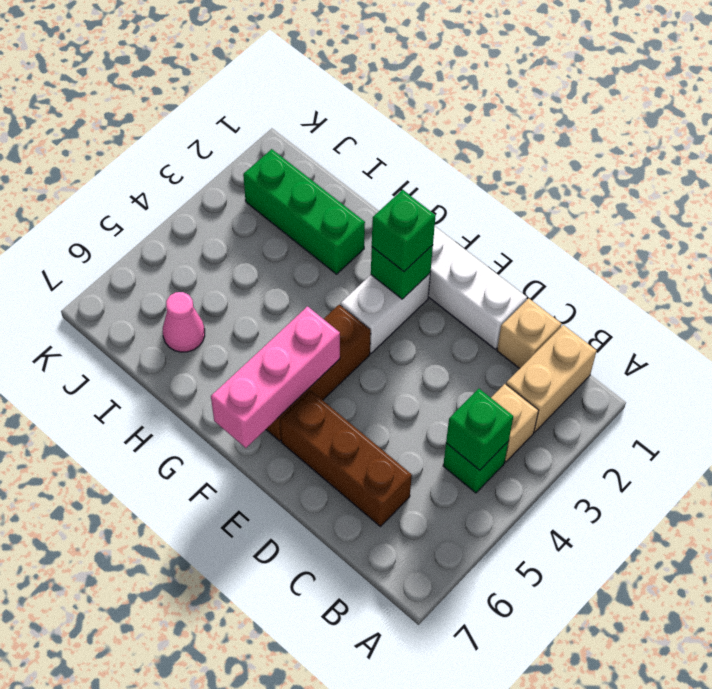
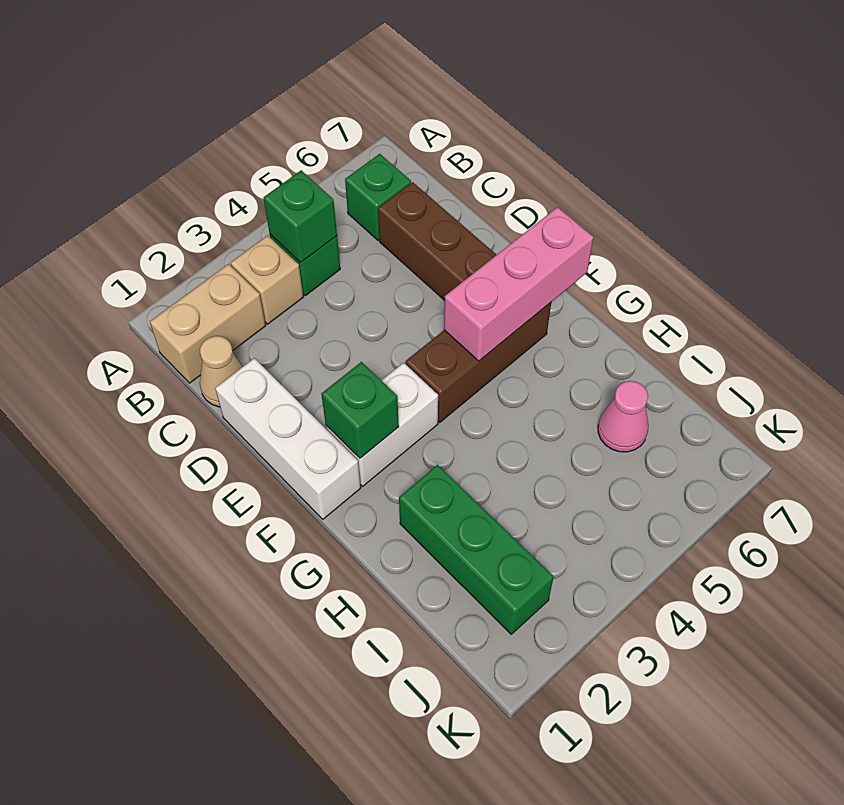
tan brick C1 level 1 -> tan cone C1 level 1
green brick F2 level 3 -> green brick B6 level 1

